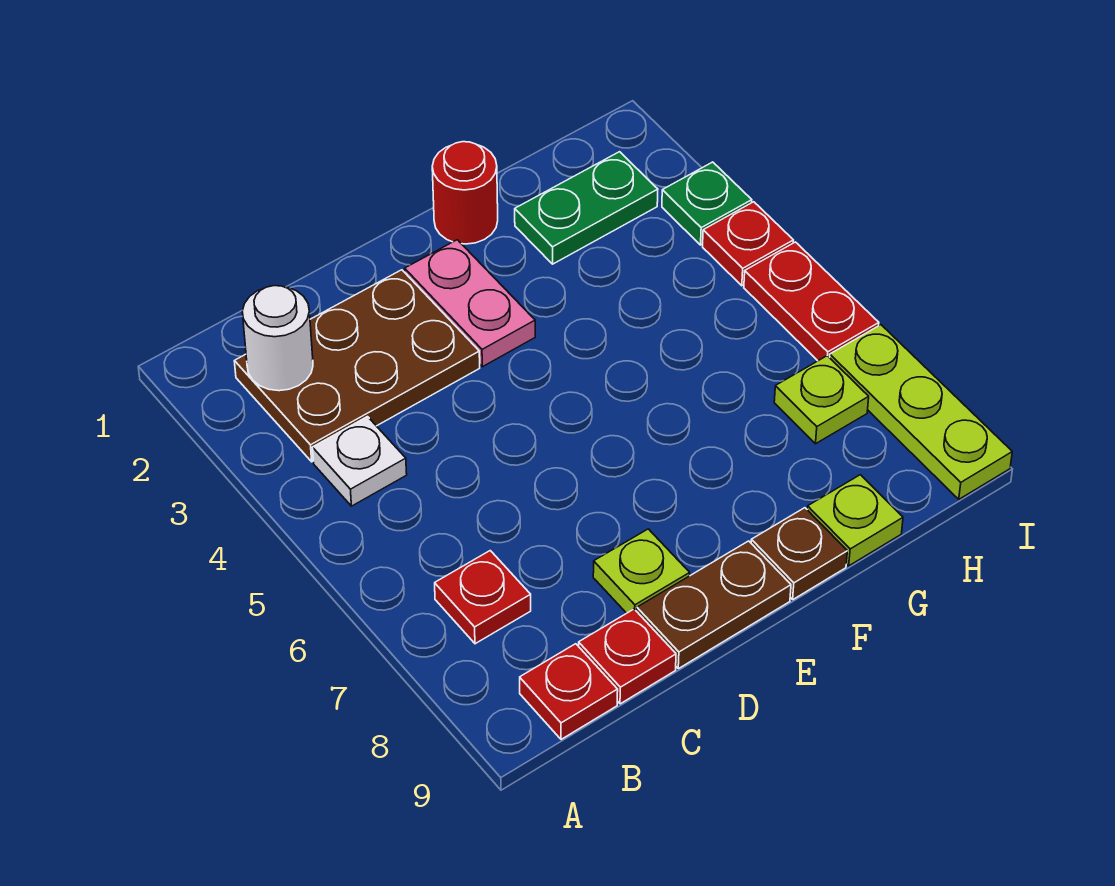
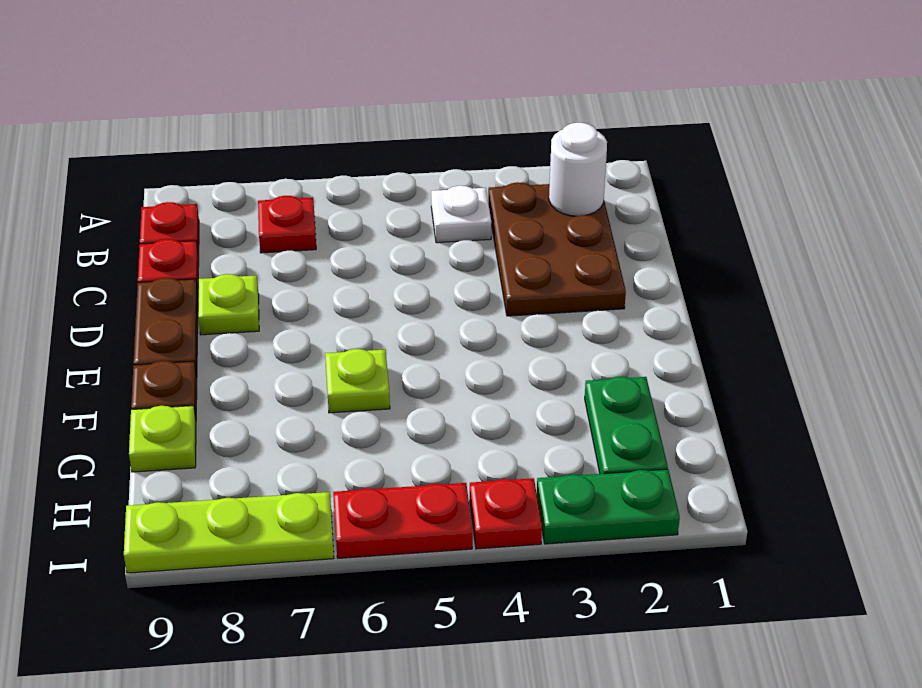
pink plate E2:E3 level 1 -> none
red round brick F1 level 1 -> none
lime plate H7 level 1 -> lime plate F6 level 1
green plate I3 level 1 -> green plate I2:I3 level 1

